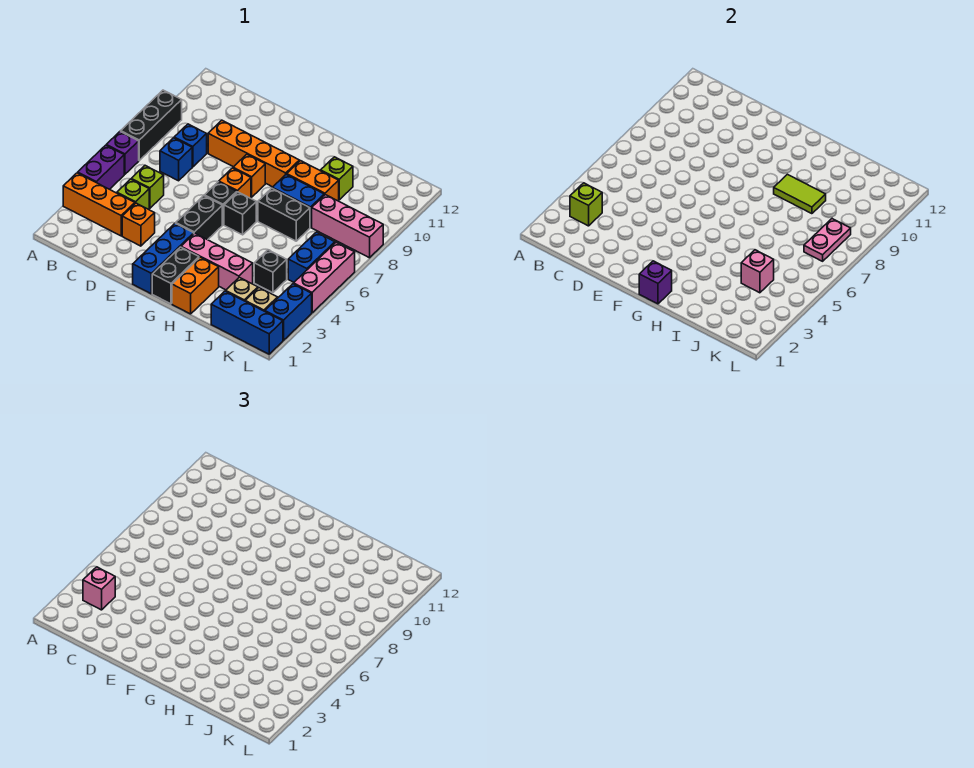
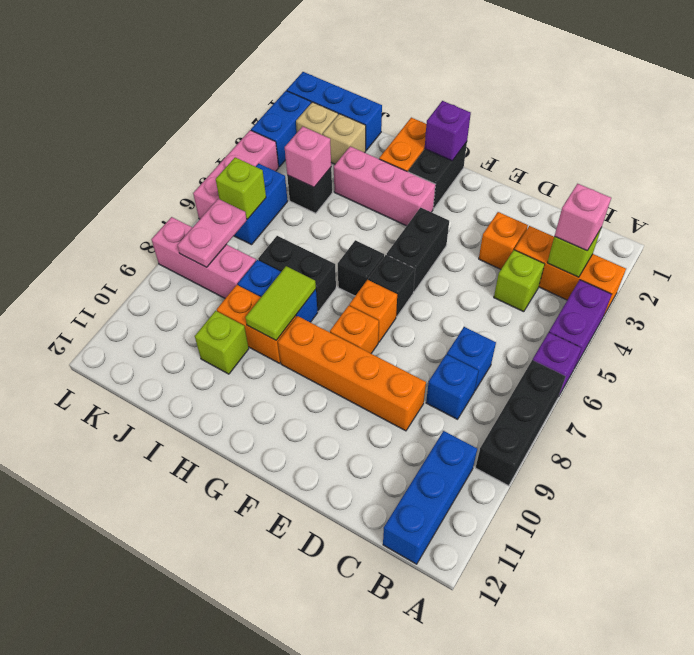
lime brick C5 level 1 -> lime brick K6 level 2
blue brick F1:F3 level 1 -> blue brick B10:B12 level 1
lime tile H9:I9 level 2 -> lime tile H8:H9 level 2

